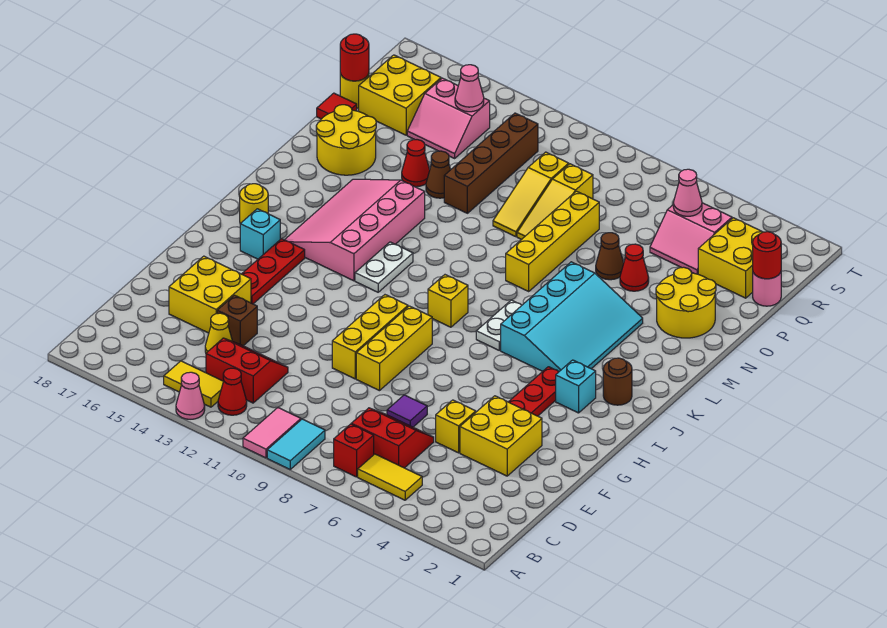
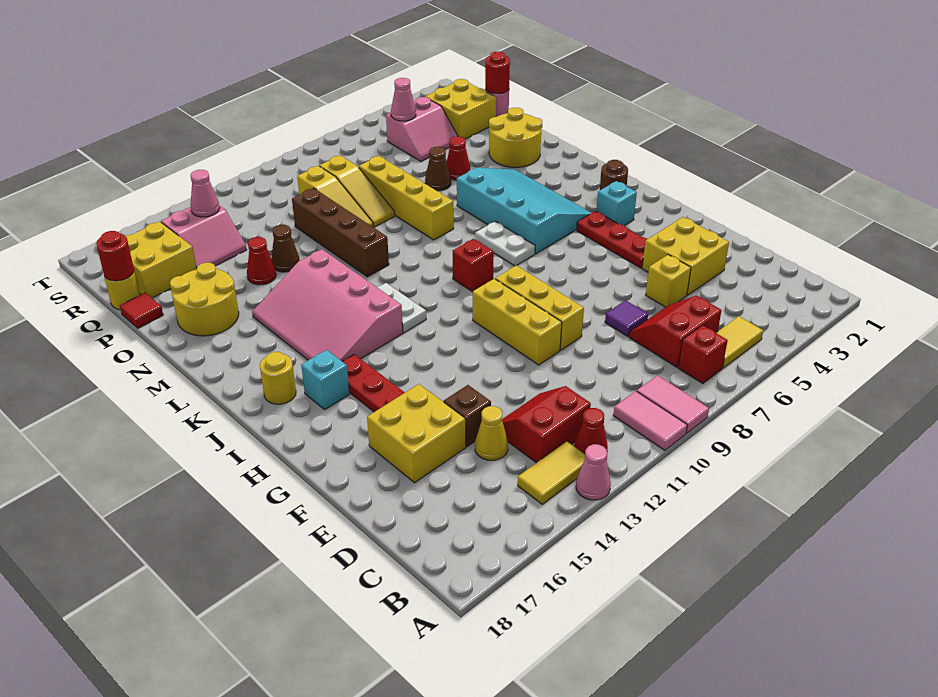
cyan tile A9:B9 level 1 -> pink tile A9:B9 level 1
yellow brick J9 level 1 -> red brick J9 level 1
brown brick O12:R12 level 1 -> brown brick M11:P11 level 1

